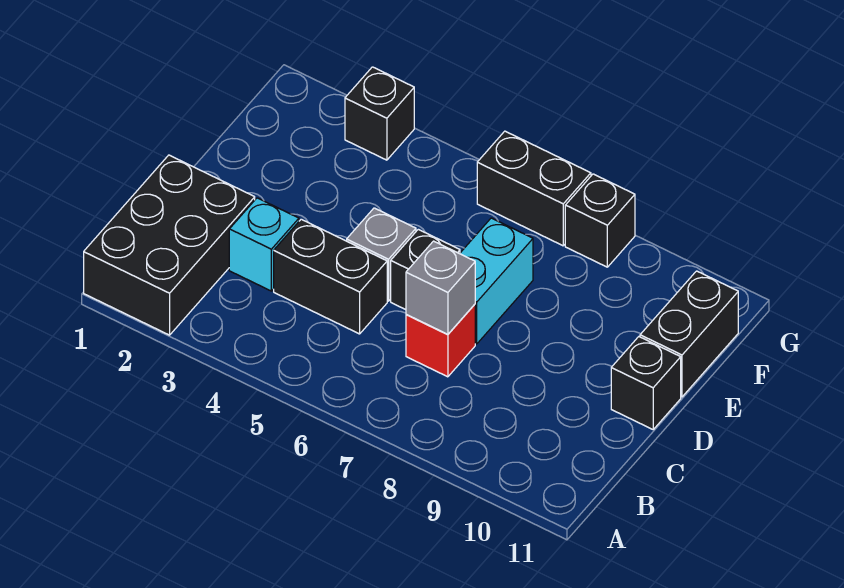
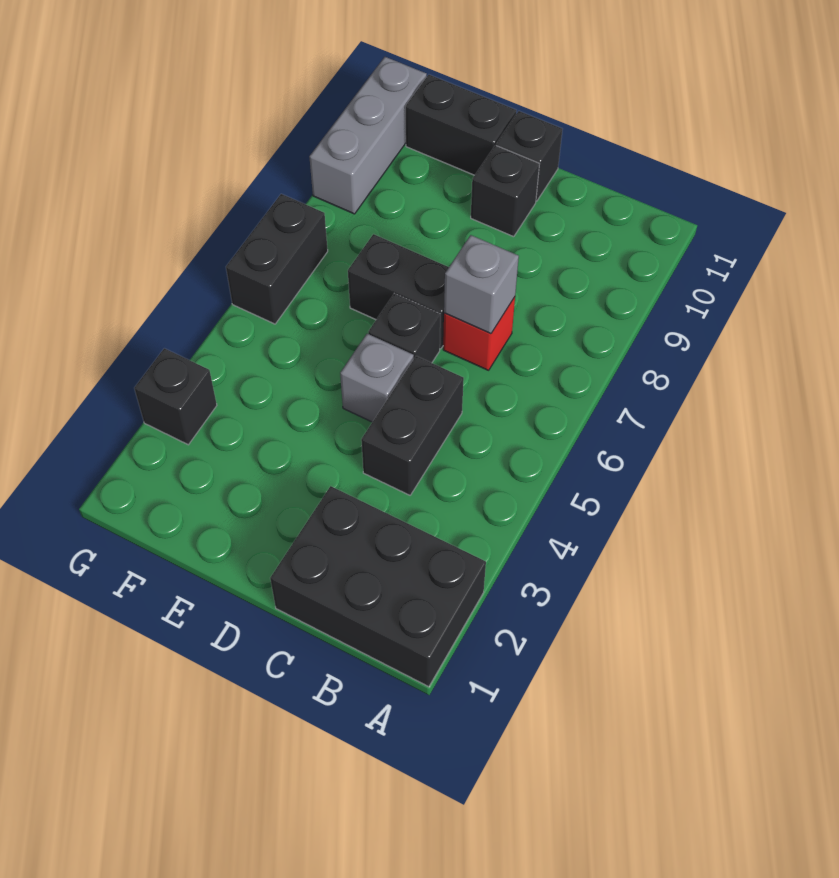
cyan brick C3 level 1 -> none
cyan brick D7:E7 level 1 -> black brick D7:E7 level 1
black brick G8 level 1 -> black brick D10 level 1
none -> grey brick G9:G11 level 1

